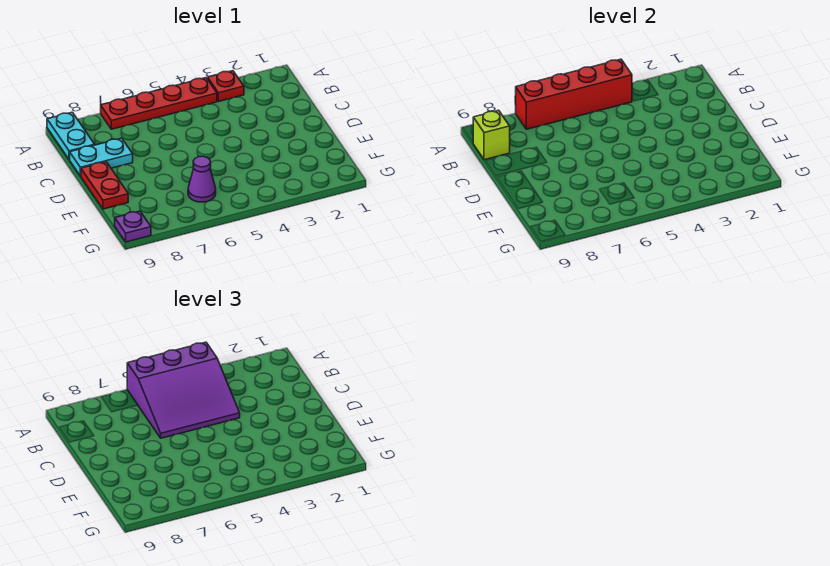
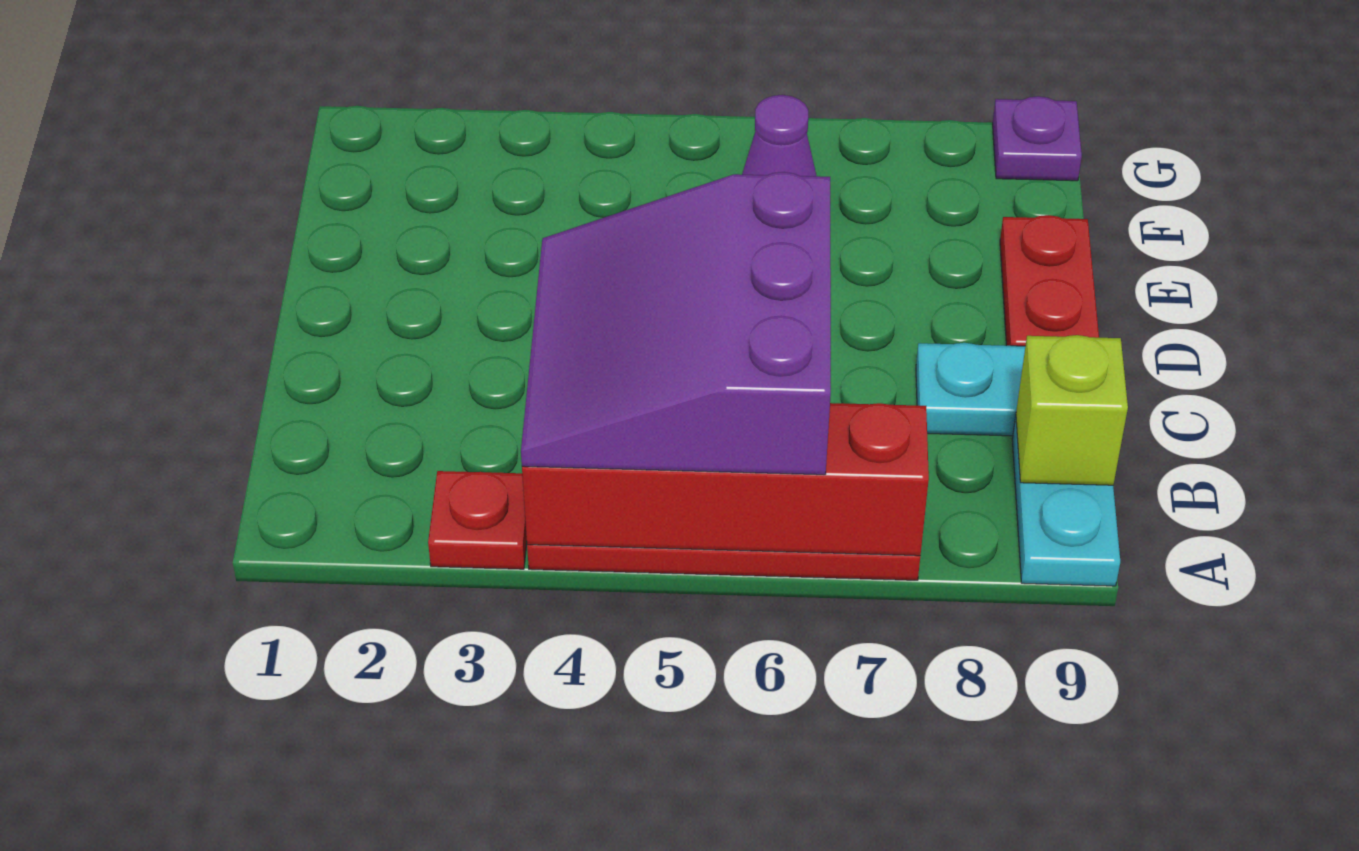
purple slope A4:C6 level 3 top A -> purple slope A4:C6 level 3 top 6

